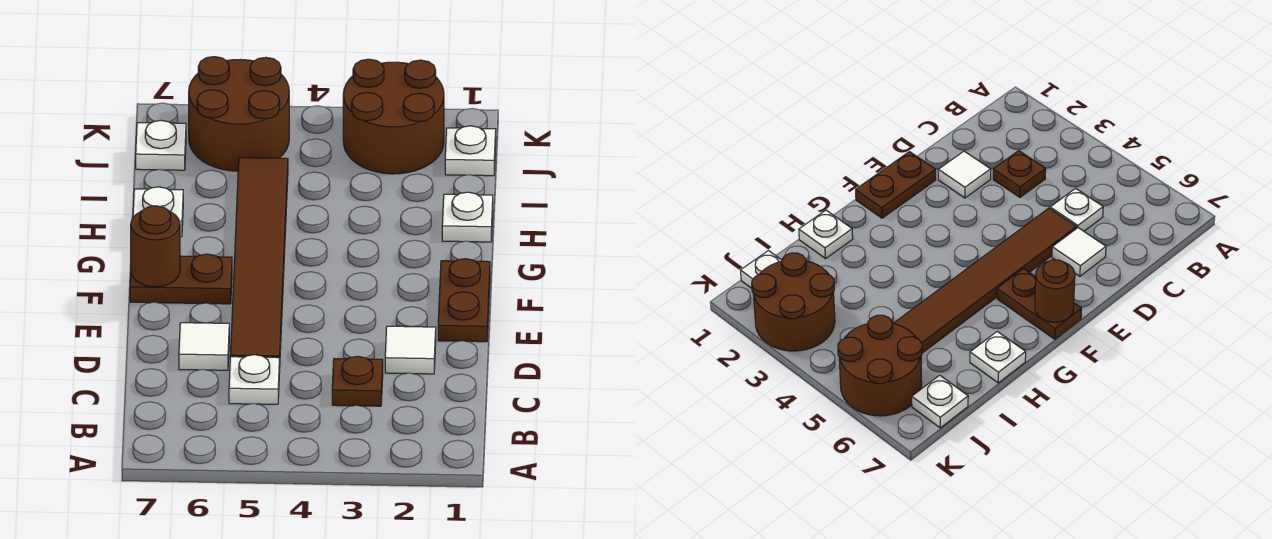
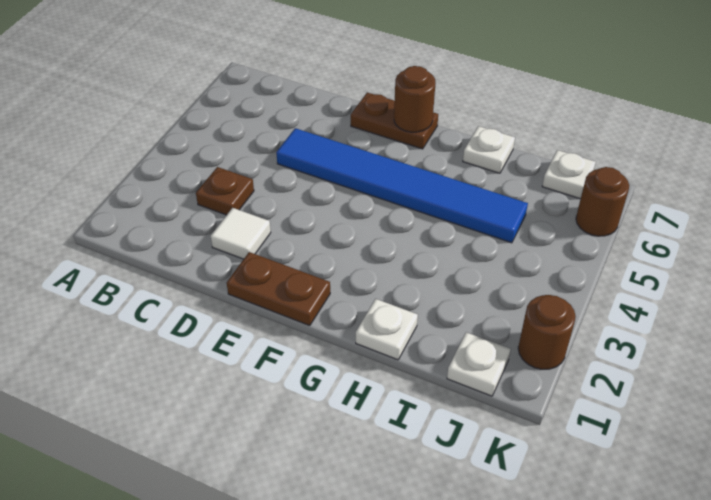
white plate C5 level 1 -> none
brown tile D5:I5 level 1 -> blue tile D5:I5 level 1
white tile D6 level 1 -> none
brown plate F6:F7 level 1 -> brown plate E7:F7 level 1
brown round brick J2:K3 level 1 -> brown round brick K2 level 1
brown round brick J5:K6 level 1 -> brown round brick K6 level 1

